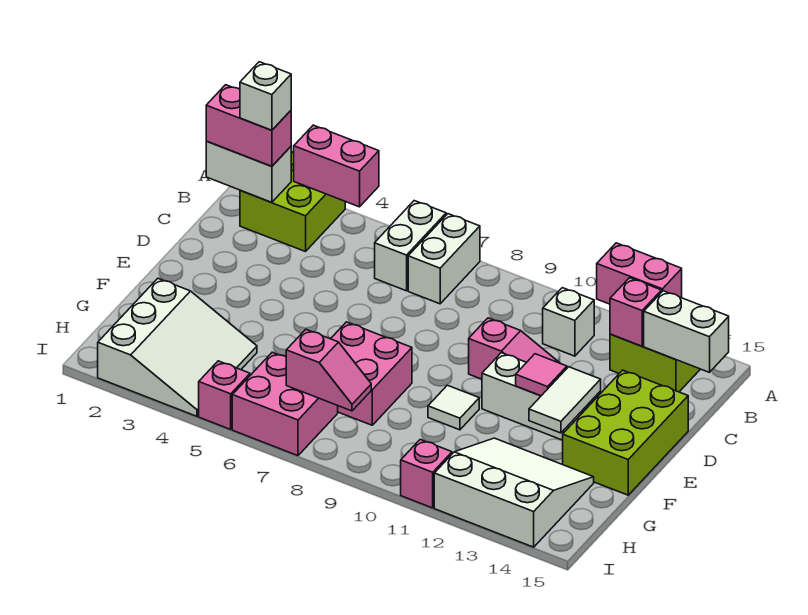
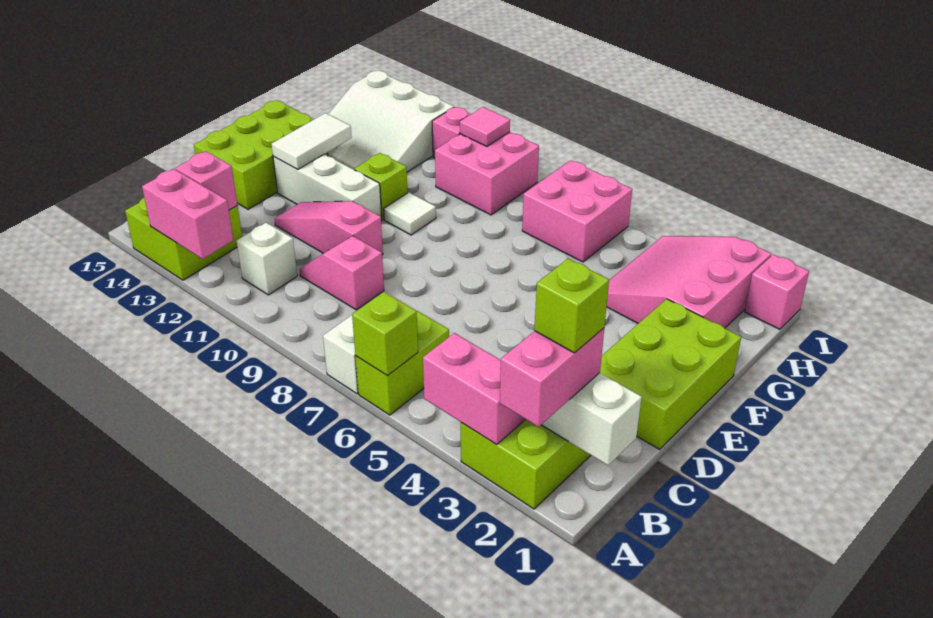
white brick A6:B6 level 1 -> lime brick A6:B6 level 1
none -> lime brick A6 level 2
pink brick B1:B2 level 3 -> pink brick A2:B2 level 3
white brick B2 level 4 -> lime brick B2 level 4
white brick B14:B15 level 2 -> none
none -> lime brick D1:F2 level 1
pink tile E12 level 2 -> pink tile I10 level 2
pink brick F7:G8 level 1 -> pink brick H9:I10 level 1
none -> lime brick F11 level 1
white slope G2:I4 level 1 top 2 -> pink slope G2:I4 level 1 top 2
pink slope H7:H8 level 2 top 7 -> pink slope C9:C10 level 1 top 9
pink brick I5 level 1 -> pink brick I1 level 1

